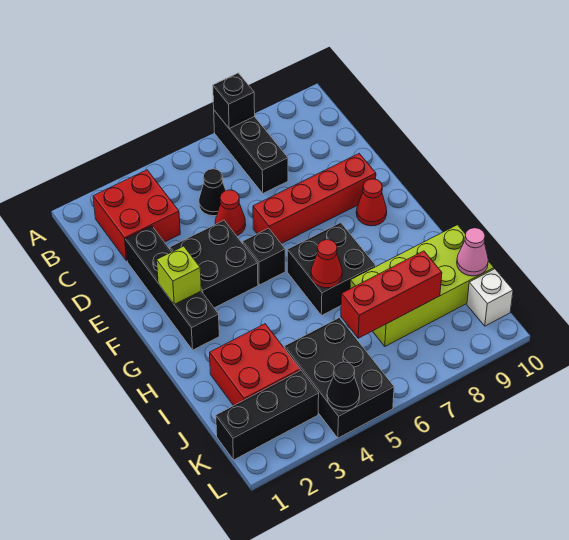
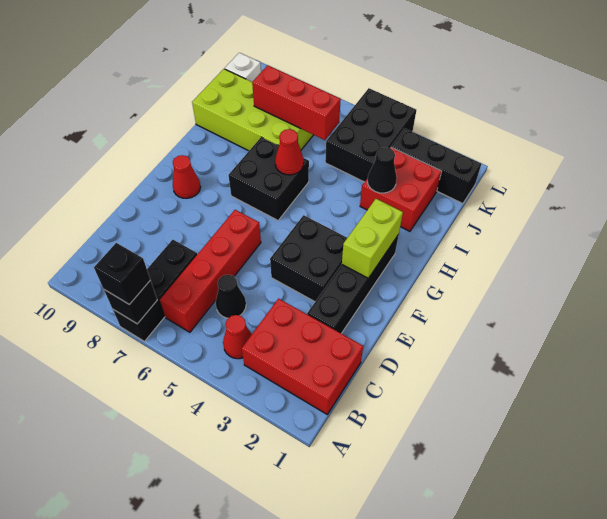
red brick B2:C3 level 1 -> red brick B1:C3 level 1
red cone D5 level 1 -> red cone B4 level 1
red brick E6:E9 level 1 -> red brick B6:E6 level 1
lime brick F2 level 2 -> lime brick F2:G2 level 2
black brick F5 level 1 -> black brick A7 level 3
pink cone J10 level 2 -> none
black cone L4 level 2 -> black cone I3 level 2

